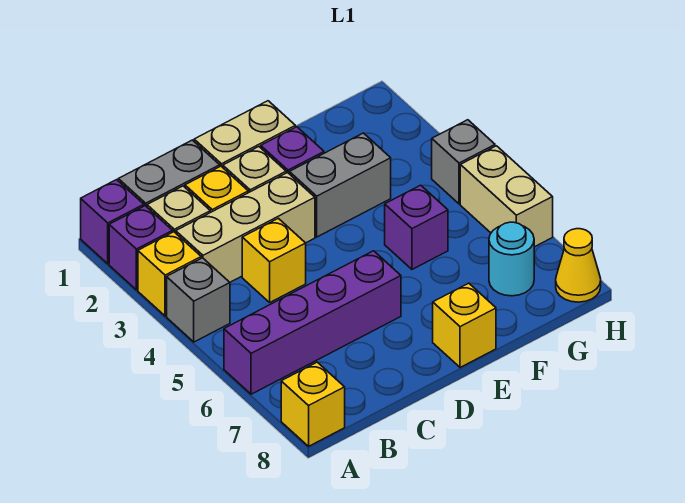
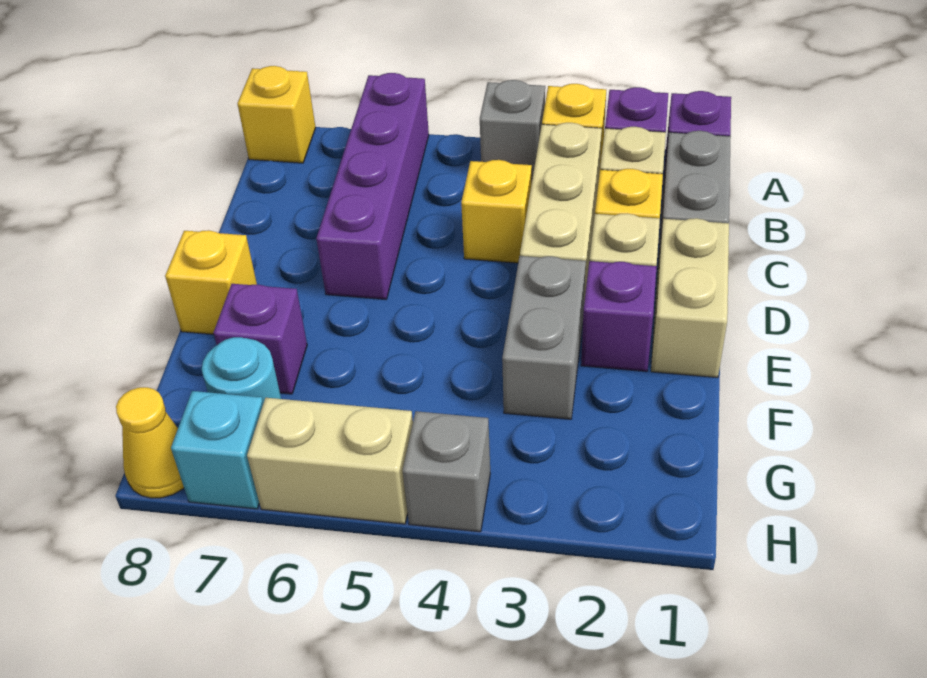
purple brick F5 level 1 -> purple brick F7 level 1
none -> cyan brick H7 level 1

